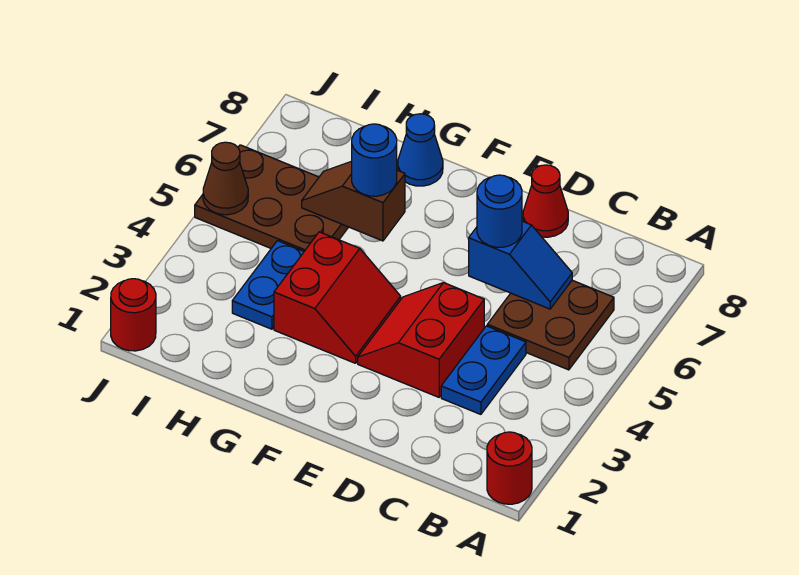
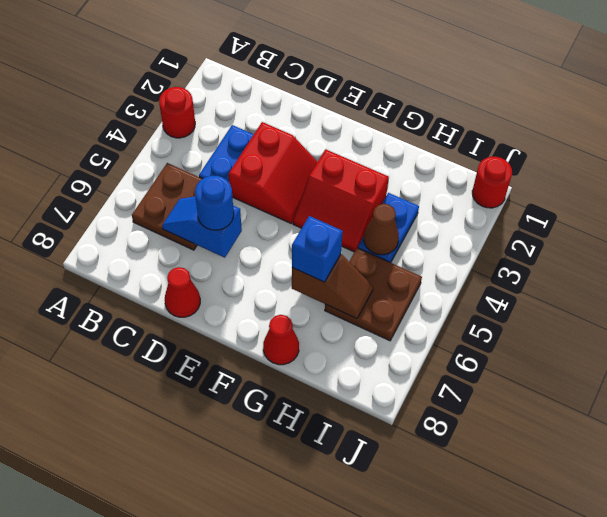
red round brick A1 level 1 -> red round brick A3 level 1
red slope F3:G4 level 1 top G -> red slope F3:G4 level 1 top 3
blue round brick G6 level 3 -> blue brick G6 level 3
blue cone G8 level 1 -> red cone G8 level 1
brown plate H5:J6 level 1 -> brown plate H5:I6 level 1
brown cone J5 level 2 -> brown cone H4 level 2

